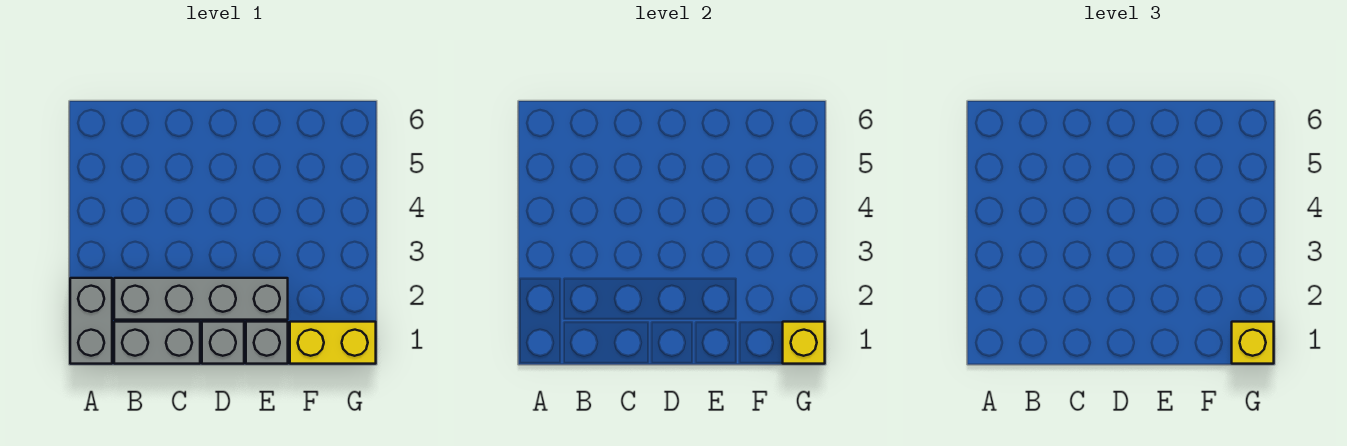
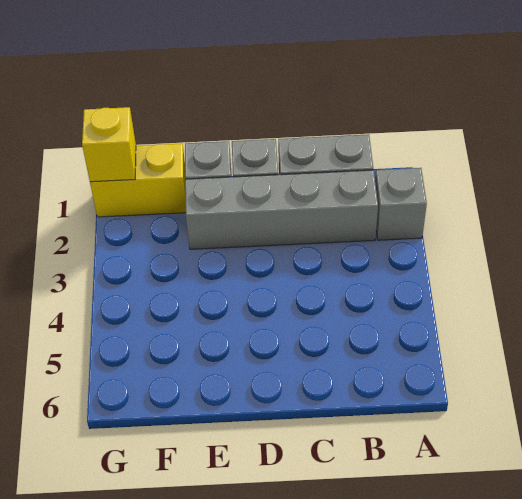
grey brick A1:A2 level 1 -> grey brick A2 level 1
yellow brick G1 level 3 -> none

